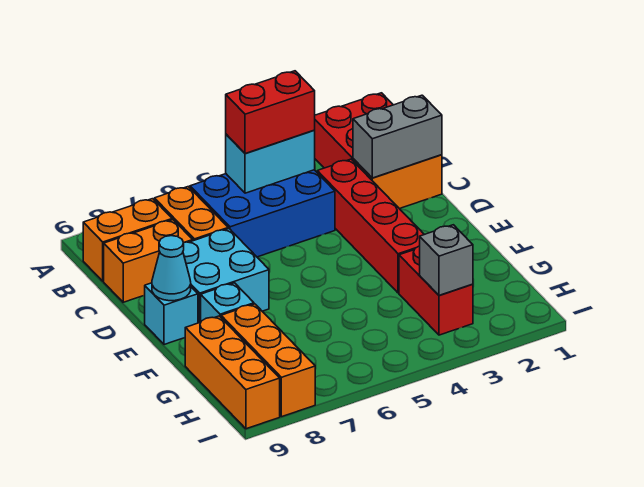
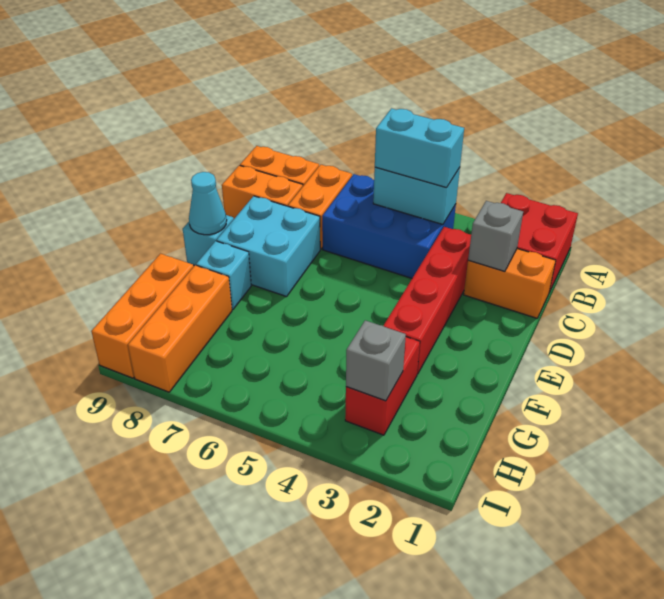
red brick B4:B5 level 3 -> cyan brick B4:B5 level 3
grey brick C1:C2 level 2 -> grey brick C2 level 2

